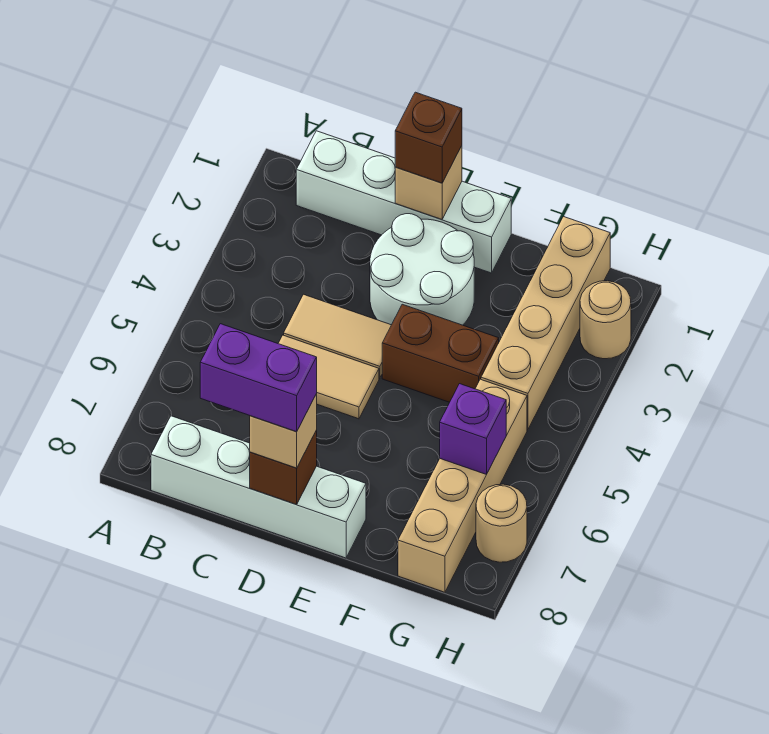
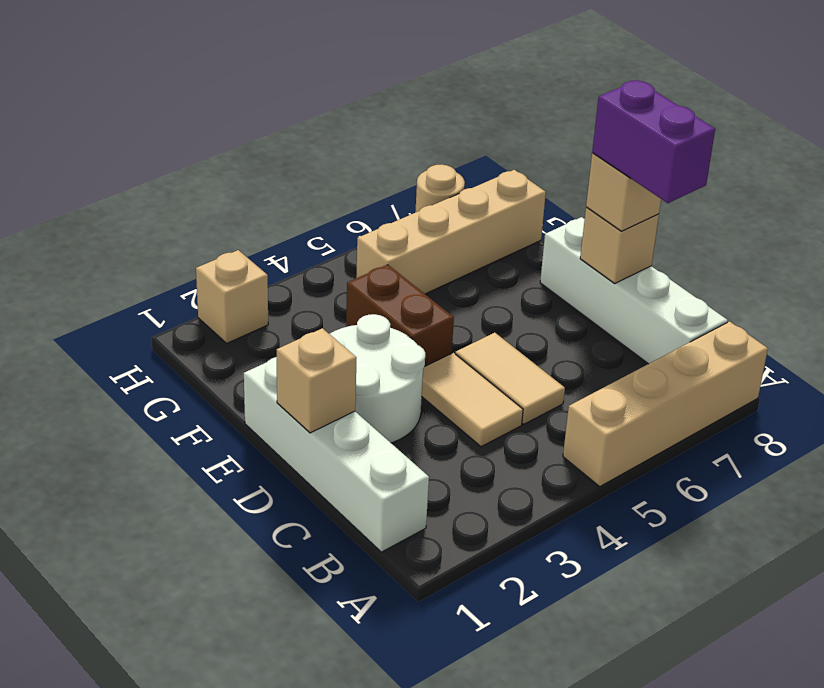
brown brick D1 level 3 -> none
brown brick D8 level 2 -> tan brick D8 level 2
tan brick G1:G4 level 1 -> tan brick A5:A8 level 1
purple brick G6 level 2 -> none
tan round brick H2 level 1 -> tan brick H2 level 1

